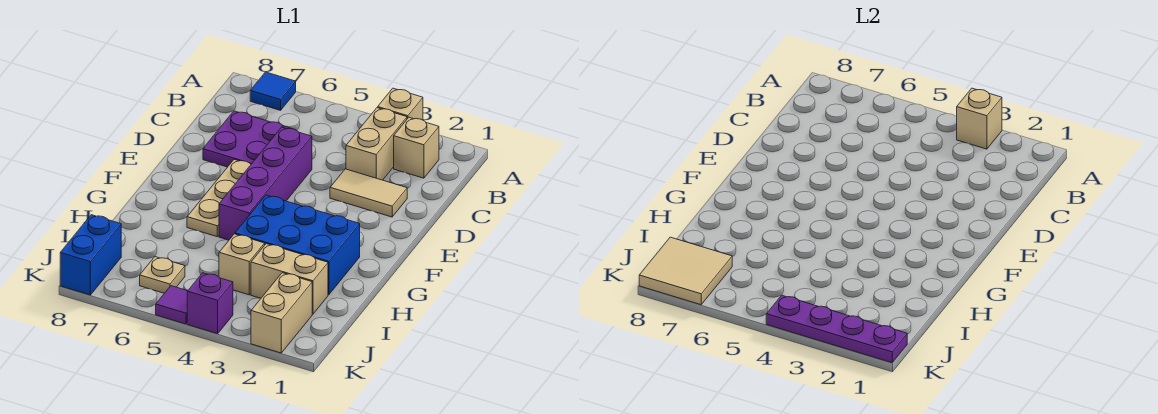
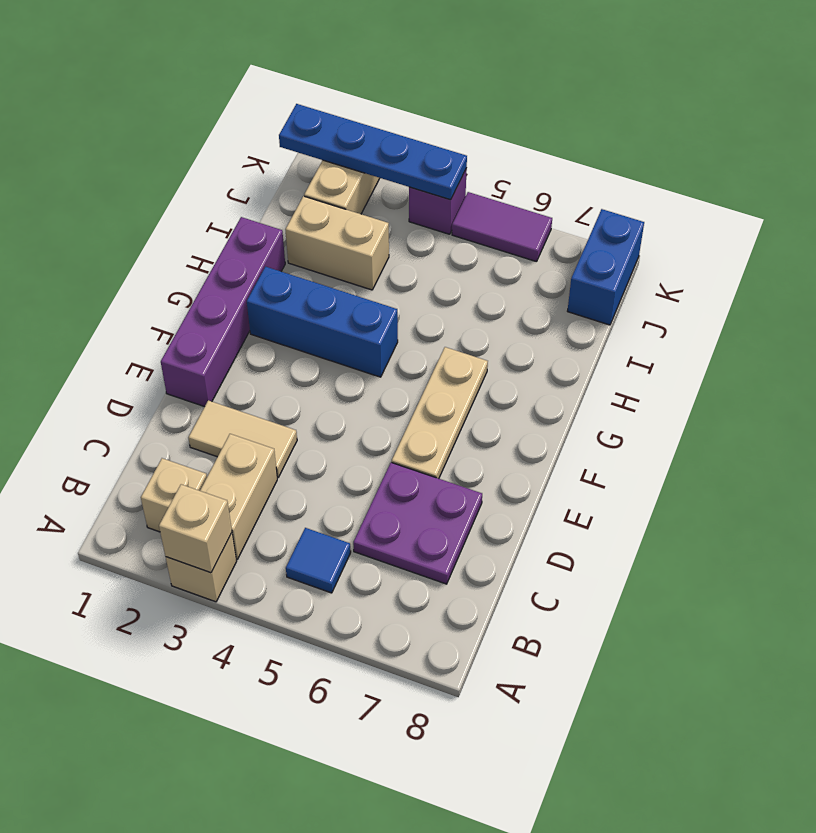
blue tile A7 level 1 -> blue tile B5 level 1
purple brick D5:G5 level 1 -> purple brick E1:H1 level 1
blue brick G2:H4 level 1 -> blue brick G2:G4 level 1
tan brick I4 level 1 -> none
tan plate J6 level 1 -> none
tan tile J7:K8 level 2 -> none
purple plate K1:K4 level 2 -> blue plate K1:K4 level 2
purple tile K5 level 1 -> purple tile K5:K6 level 1

